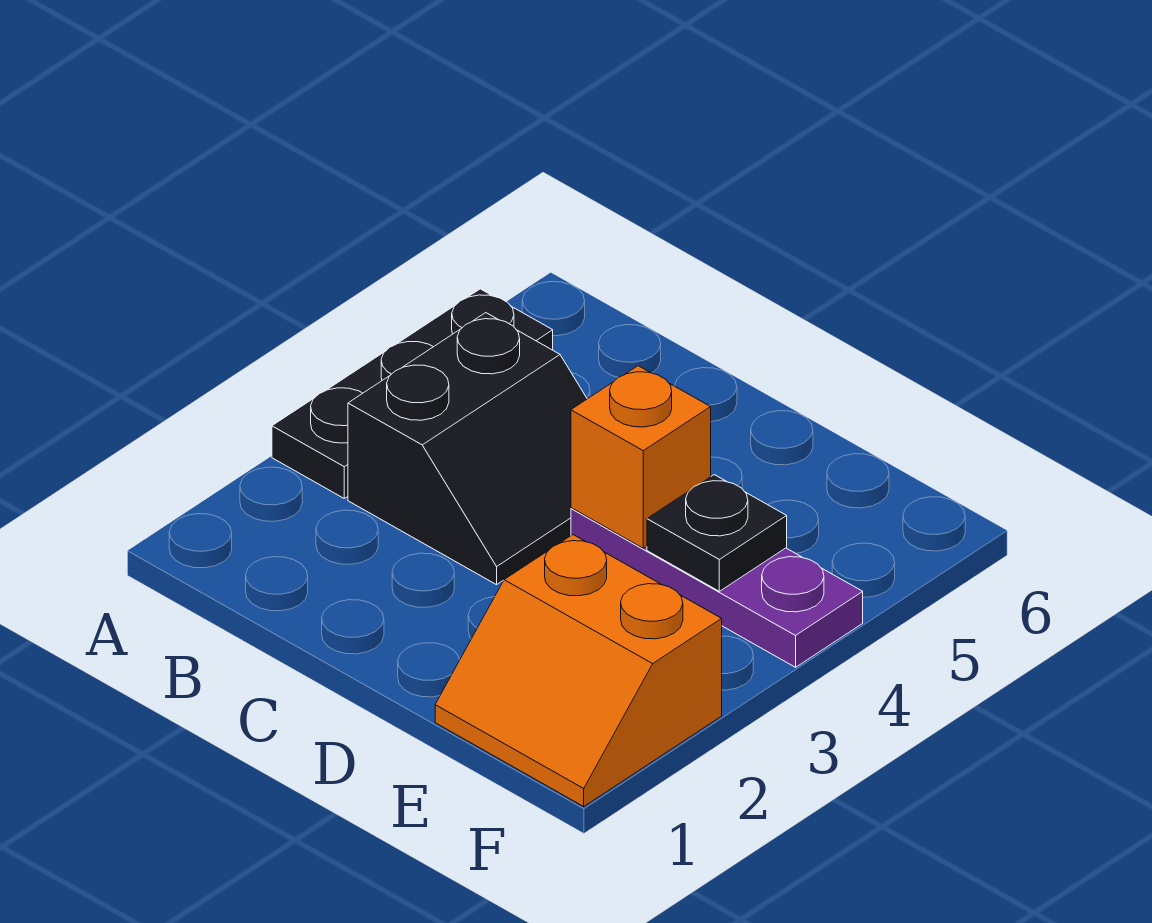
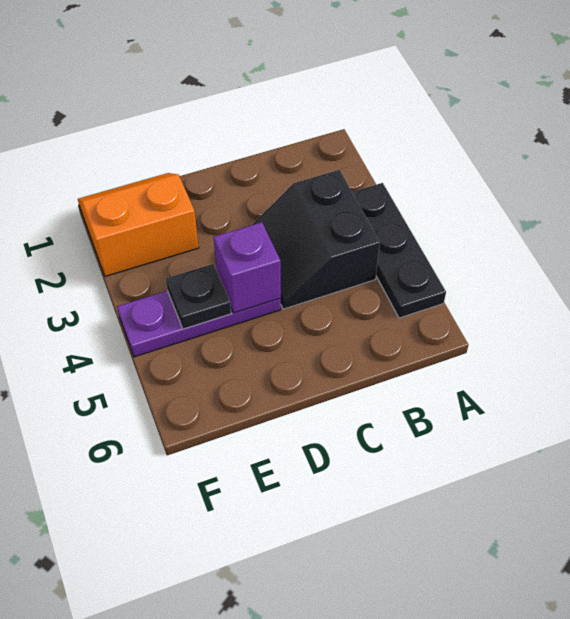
orange brick D4 level 2 -> purple brick D4 level 2

